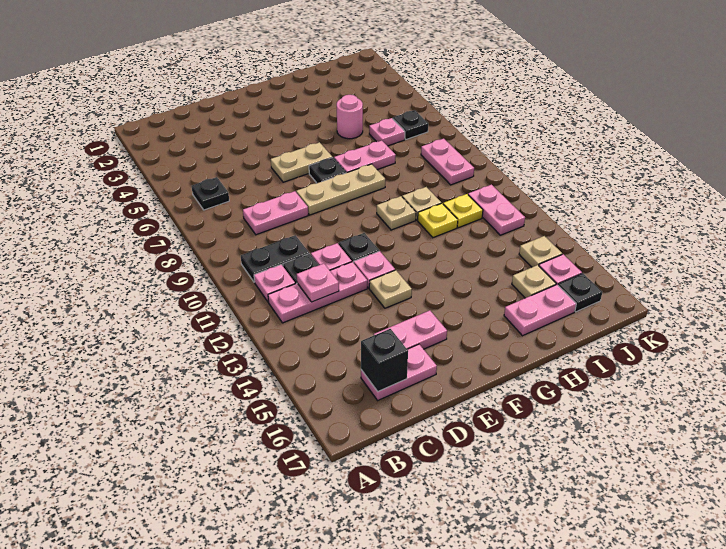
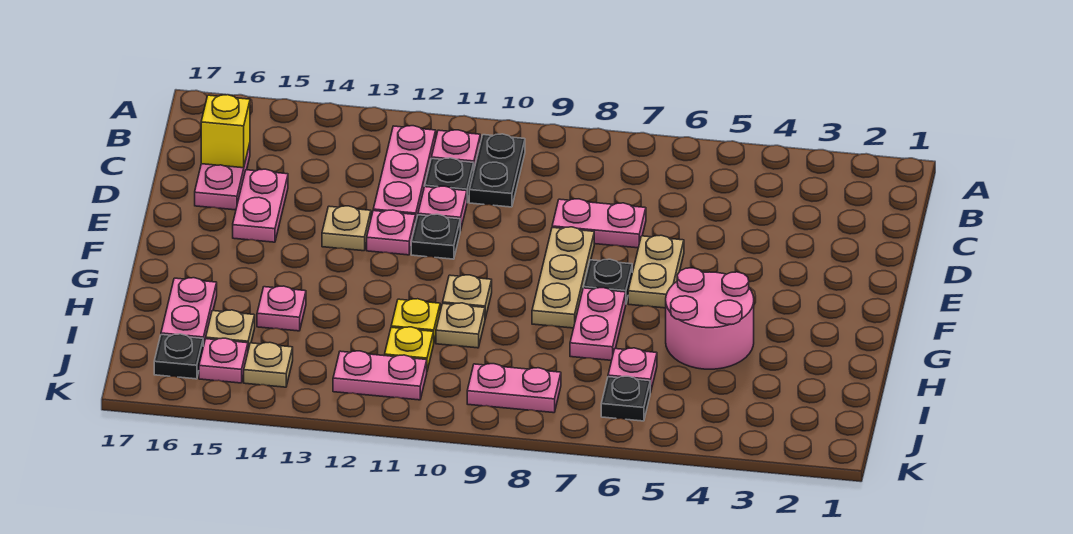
black plate B6 level 1 -> none
pink plate C8:D8 level 1 -> pink plate D7:D8 level 1
pink plate C12 level 2 -> pink plate H14 level 1
black brick C16 level 2 -> yellow brick C16 level 2
pink round brick H5 level 1 -> pink round brick G4:H5 level 1

